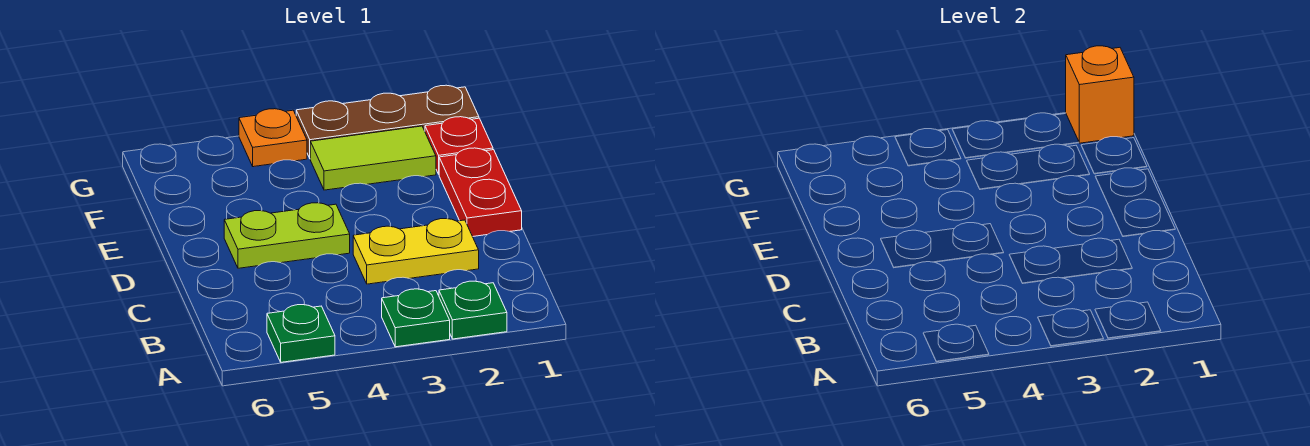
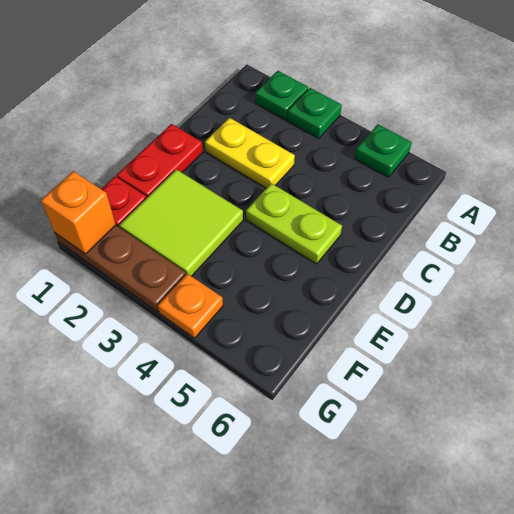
lime tile F2:F3 level 1 -> lime tile E2:F3 level 1

